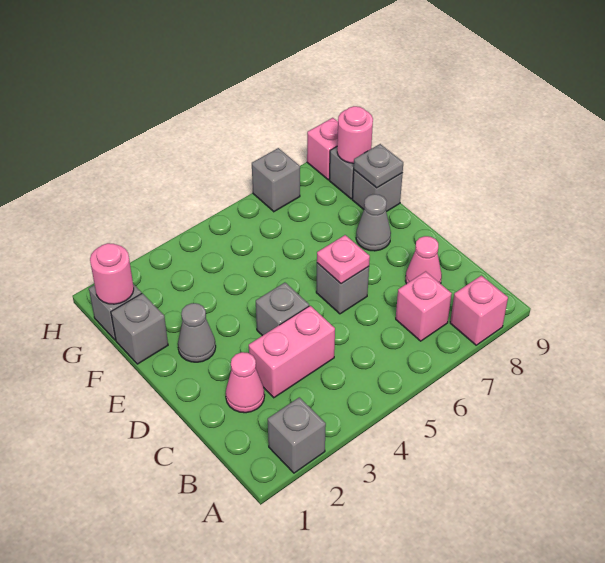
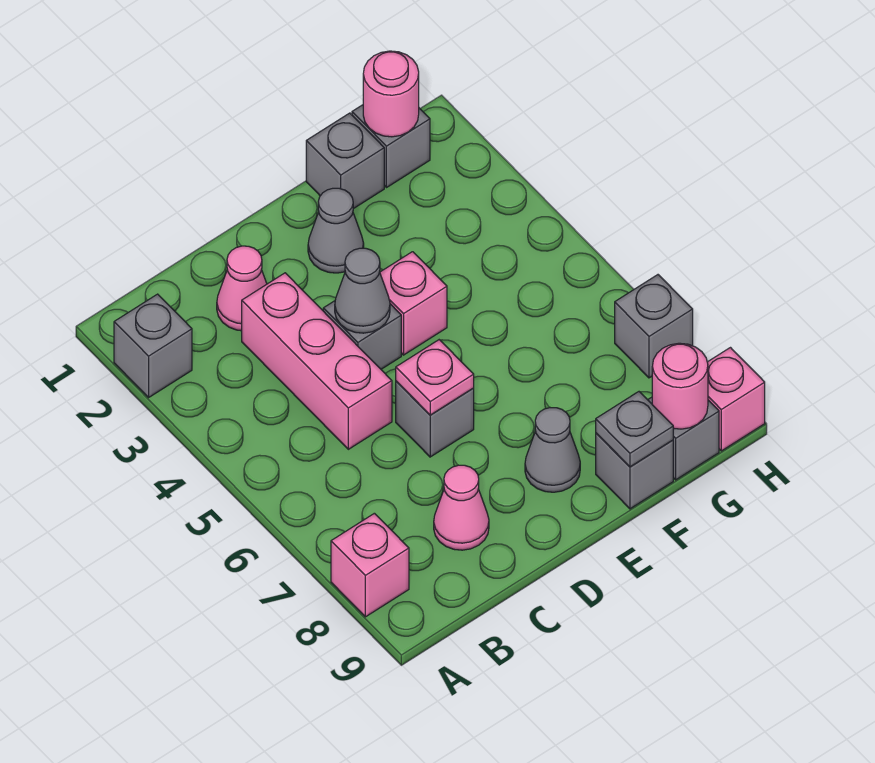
pink brick B7 level 1 -> pink brick E4 level 1
pink brick C3:C4 level 1 -> pink brick C3:C5 level 1
none -> grey cone D4 level 2

